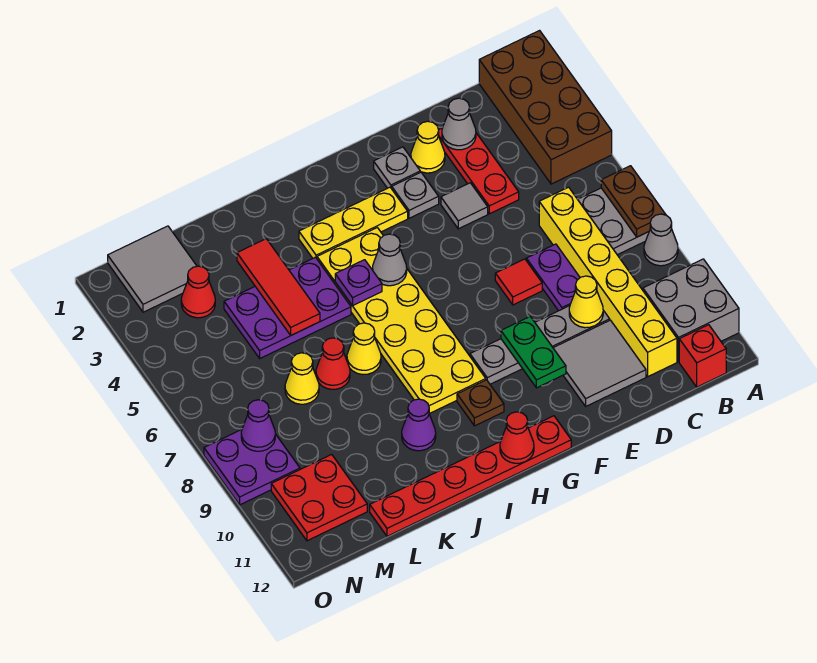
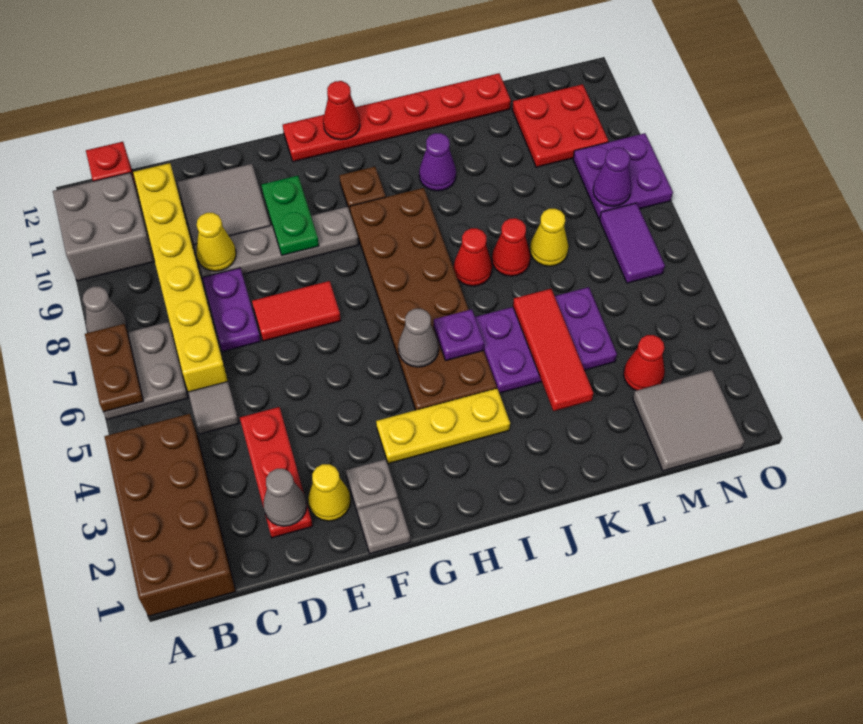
grey tile E4 level 1 -> grey tile C5 level 1
red tile E7 level 1 -> red tile E7:F7 level 1
grey plate F3 level 1 -> grey plate F1 level 1
yellow plate H4:I9 level 1 -> brown plate H4:I9 level 1
yellow cone J7 level 1 -> red cone J7 level 1
none -> purple tile N6:N7 level 1

